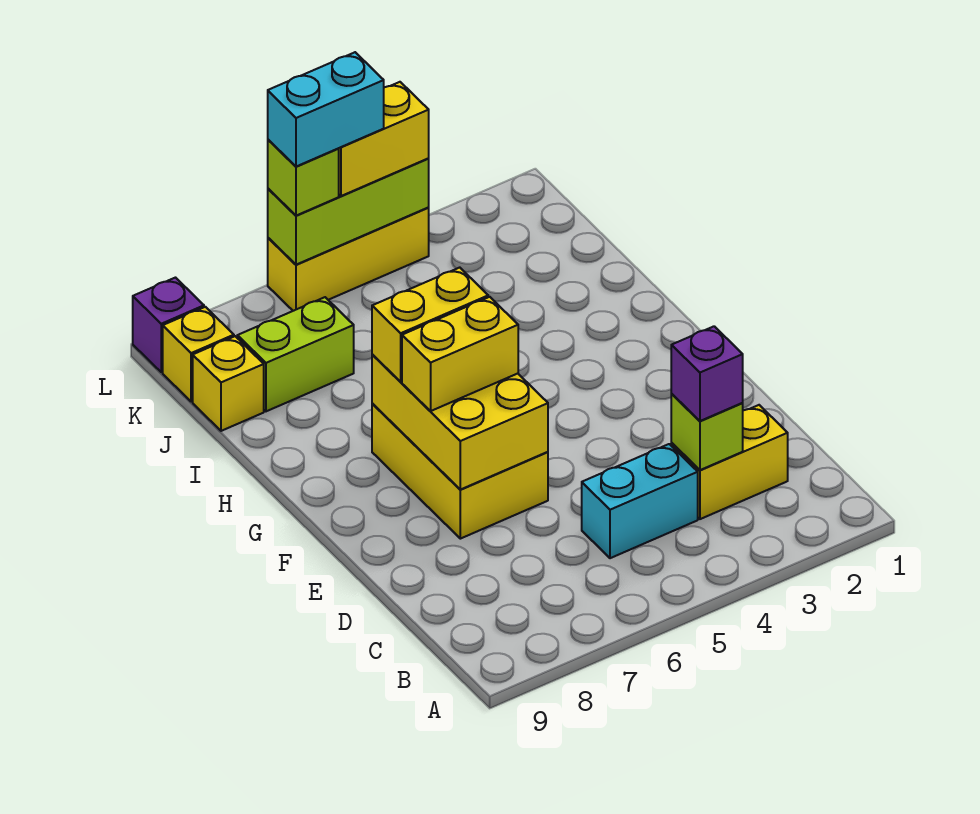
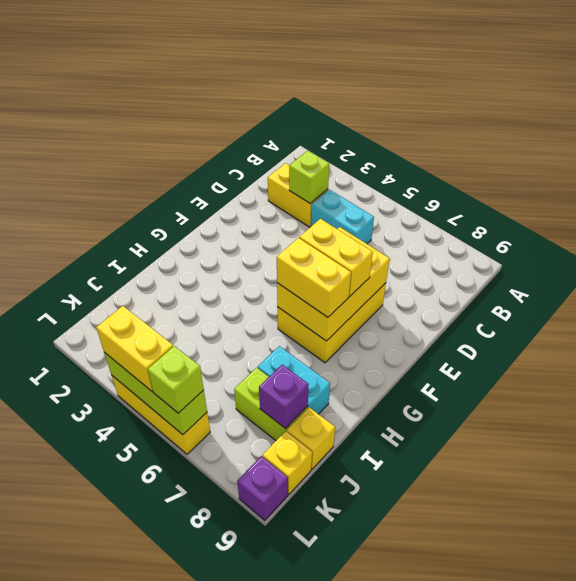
purple brick C3 level 3 -> purple brick J8 level 2
cyan brick L5:L6 level 4 -> cyan brick I7:I8 level 1

